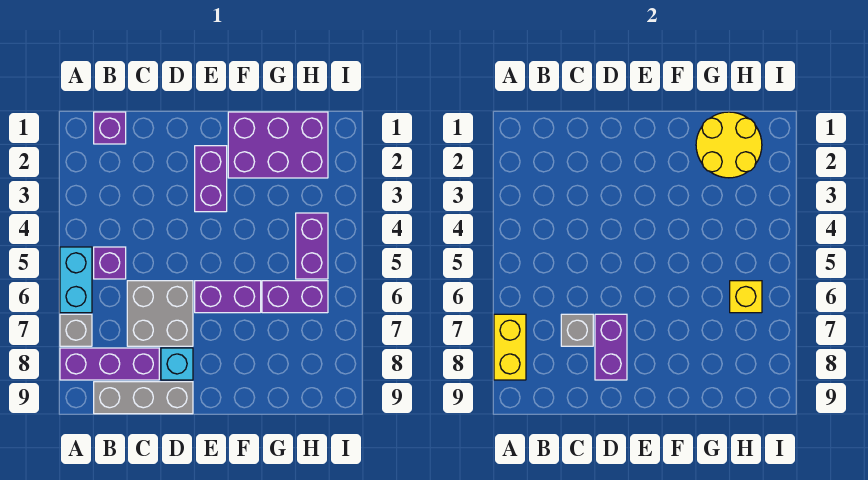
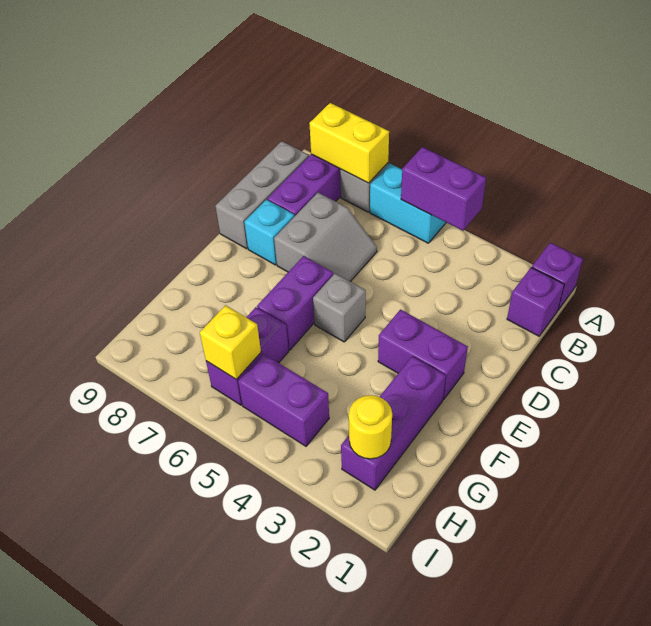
purple brick B5 level 1 -> purple brick A1 level 1
grey brick C6:D7 level 1 -> grey slope C6:D7 level 1 top 7
grey brick C7 level 2 -> grey brick E5 level 1
purple brick D7:D8 level 2 -> purple brick A4:A5 level 2
purple brick F1:H2 level 1 -> purple brick F2:H2 level 1
yellow round brick G1:H2 level 2 -> yellow round brick H2 level 2

